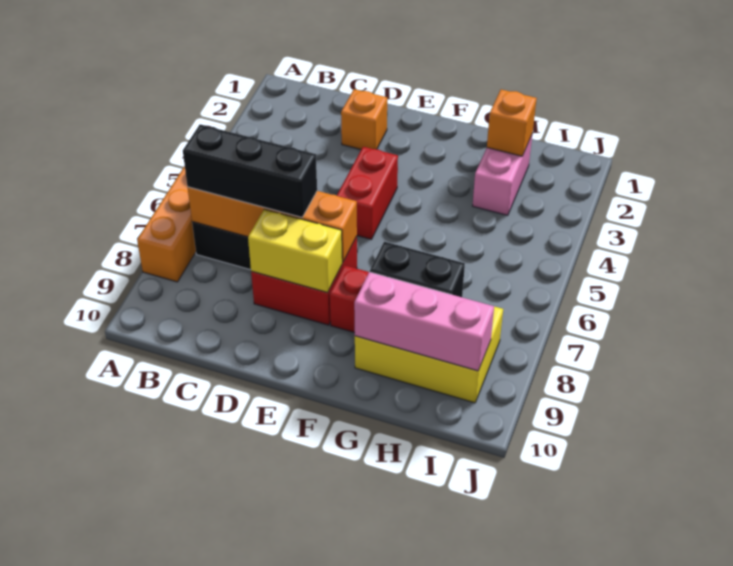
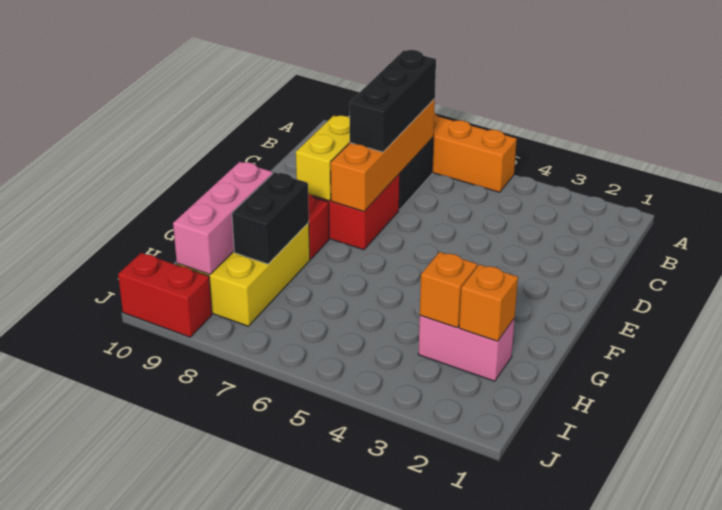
orange brick D2 level 1 -> orange brick H3 level 2
red brick E4:E5 level 1 -> red brick J9:J10 level 1

